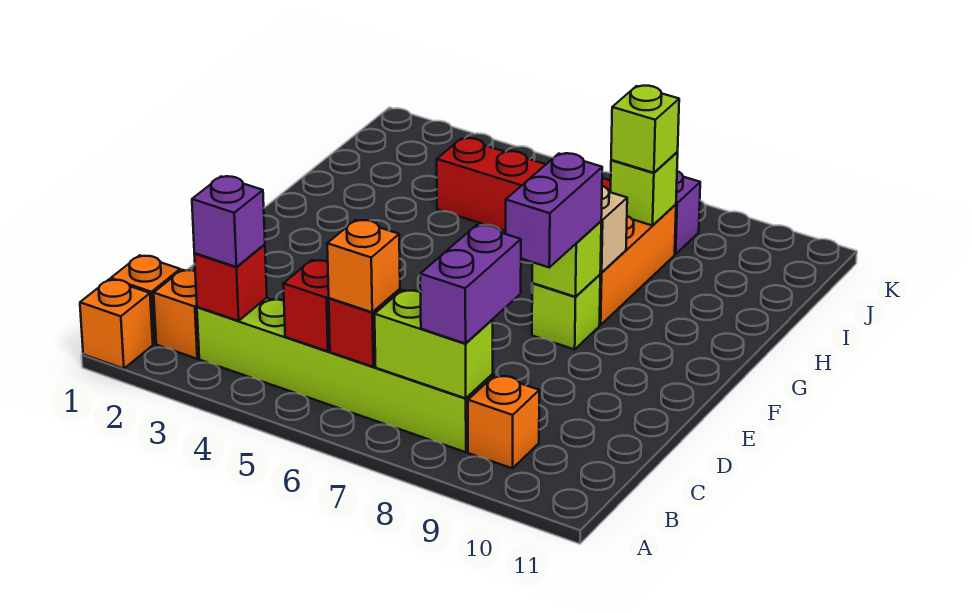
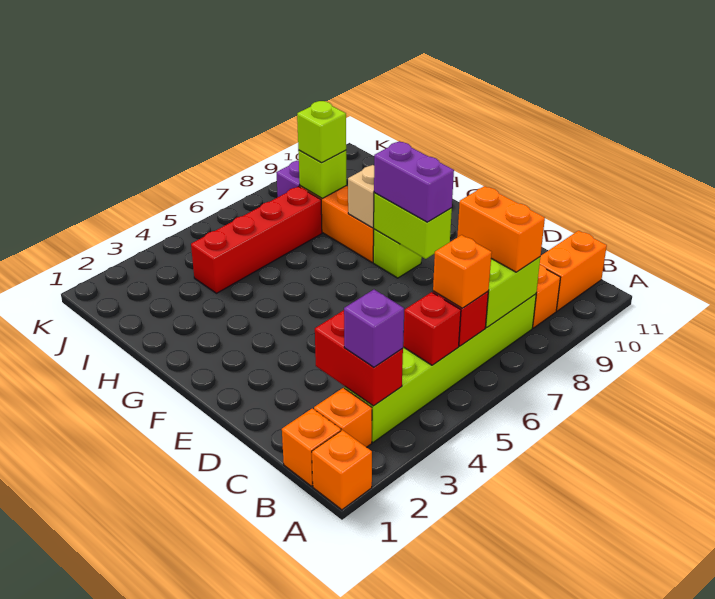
red brick B3 level 2 -> red brick B3:C3 level 2
purple brick B8:C8 level 3 -> orange brick B8:C8 level 3
none -> orange brick B10:B11 level 1
lime brick F8 level 2 -> lime brick E8:F8 level 2

